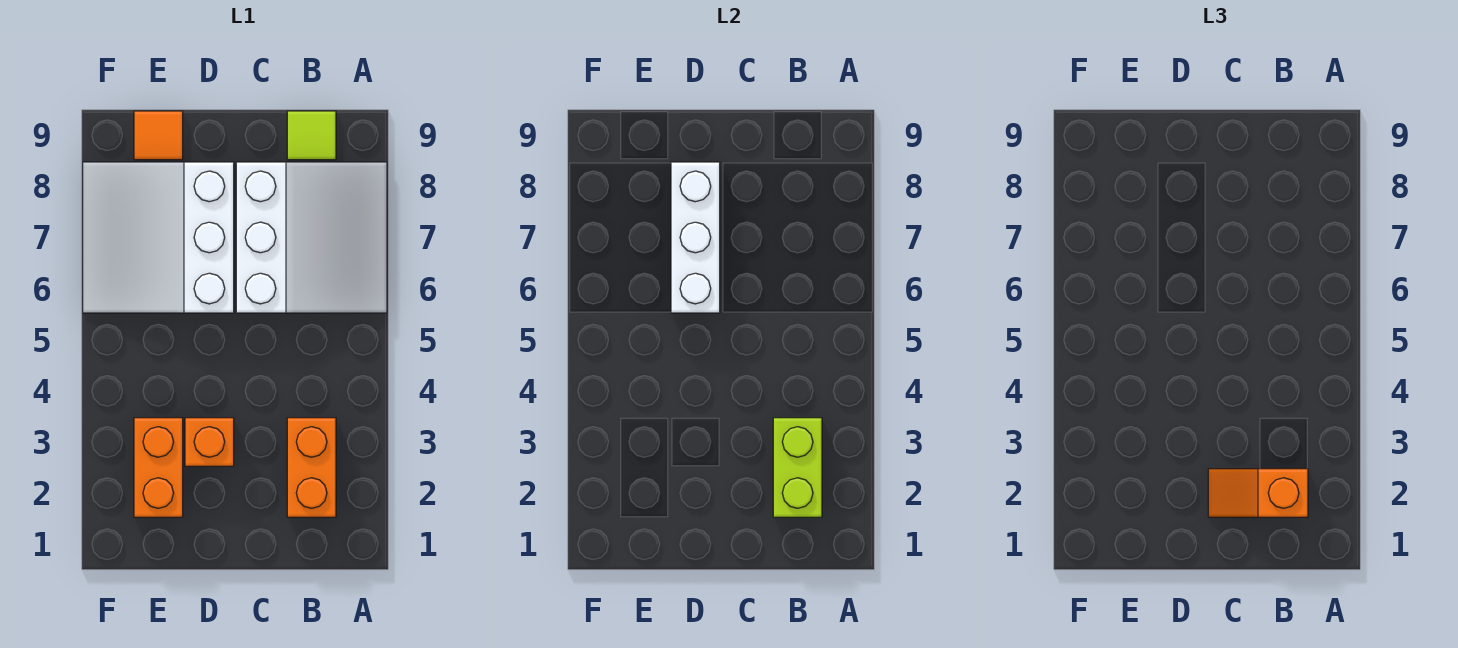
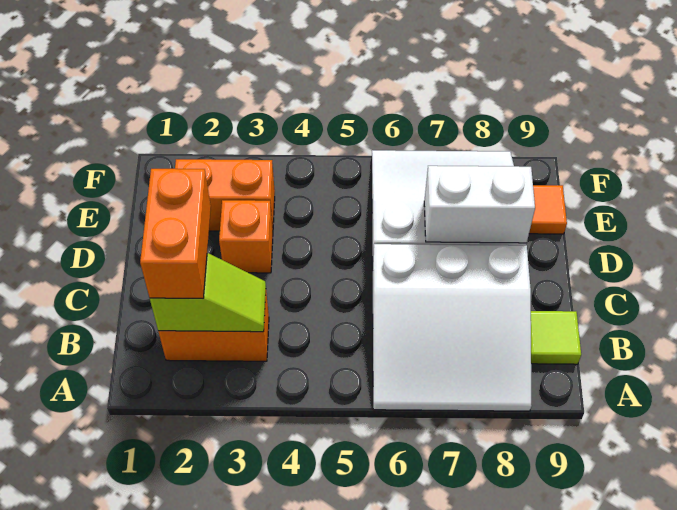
lime brick B2:B3 level 2 -> lime slope B2:B3 level 2 top 2
orange slope B2:C2 level 3 top B -> orange brick B2:C2 level 3
white brick D6:D8 level 2 -> white brick D7:D8 level 2

